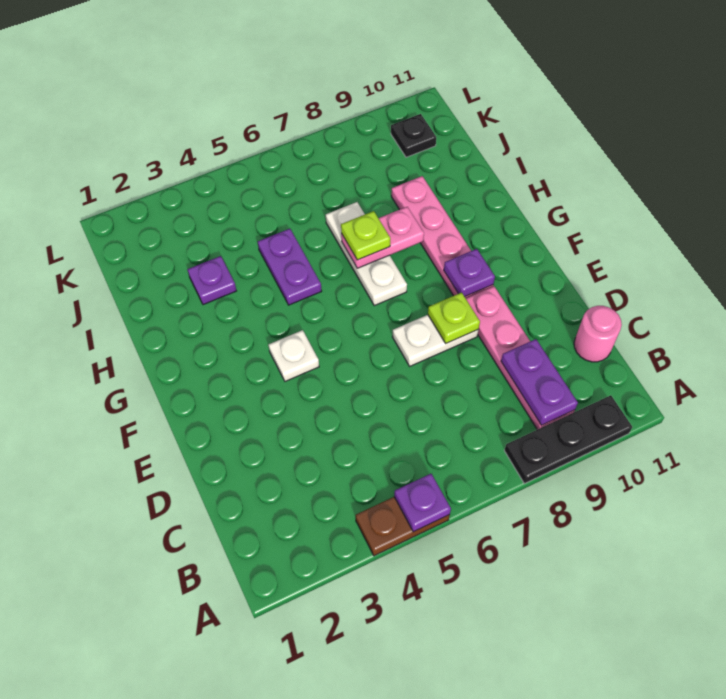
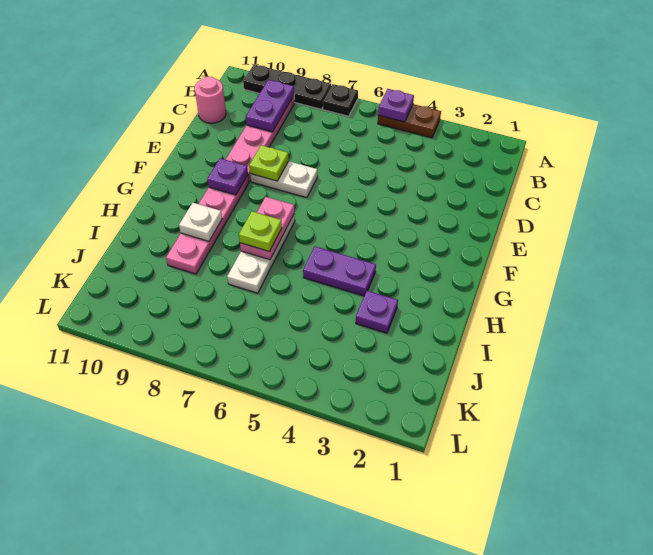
white plate F4 level 1 -> white plate H9 level 2
purple plate H5:I5 level 1 -> purple plate H4:H5 level 1
pink plate H7:H8 level 2 -> pink plate G7:H7 level 2
black plate K10 level 1 -> black plate A7 level 1

